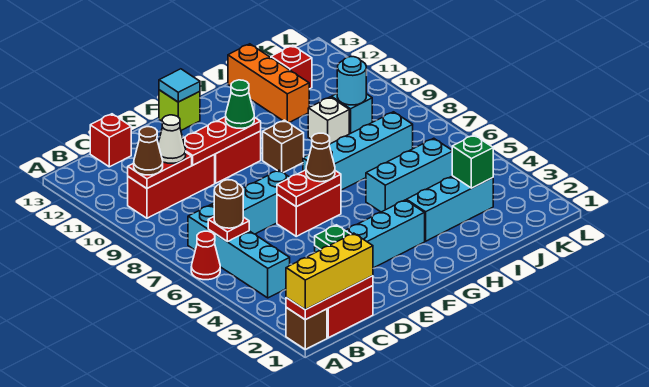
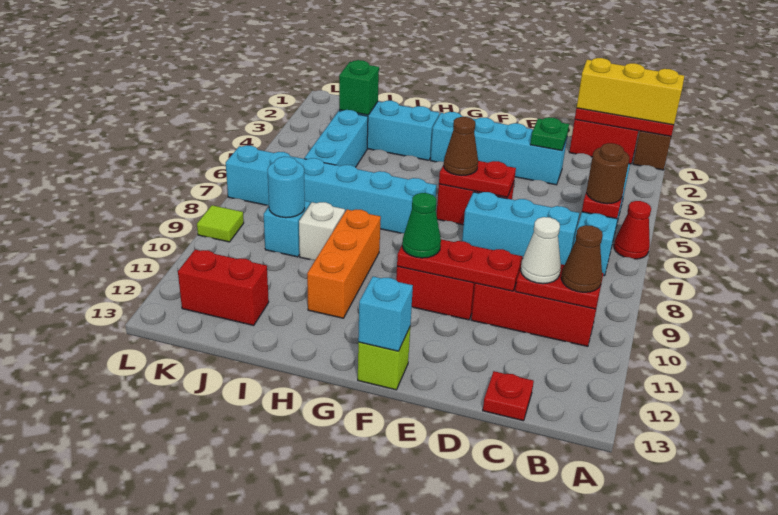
red brick C13 level 1 -> red plate C13 level 1
cyan tile F13 level 2 -> cyan brick F13 level 2
cyan brick G7:J7 level 1 -> cyan brick G7:L7 level 1
brown brick G9 level 1 -> none
cyan brick H5:J5 level 1 -> cyan brick J4:J6 level 1
orange brick I11:I13 level 1 -> orange brick H9:H11 level 1
red brick J12 level 1 -> red brick J12:K12 level 1
none -> lime tile L9 level 1

